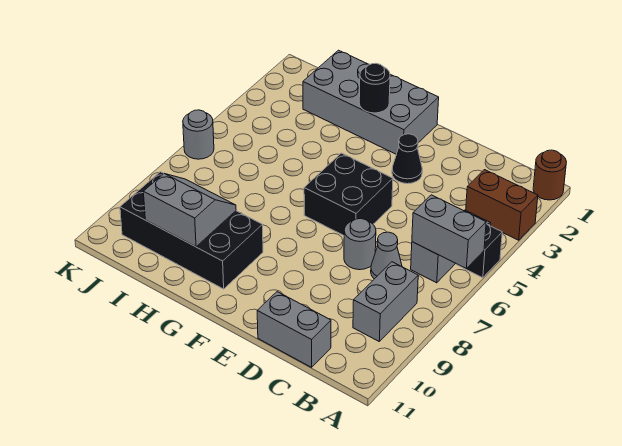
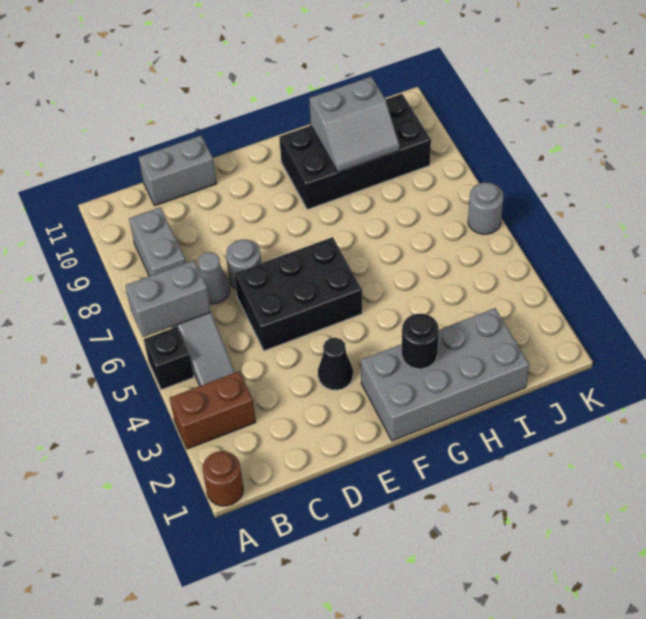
black brick E5:F6 level 1 -> black brick D5:F6 level 1

